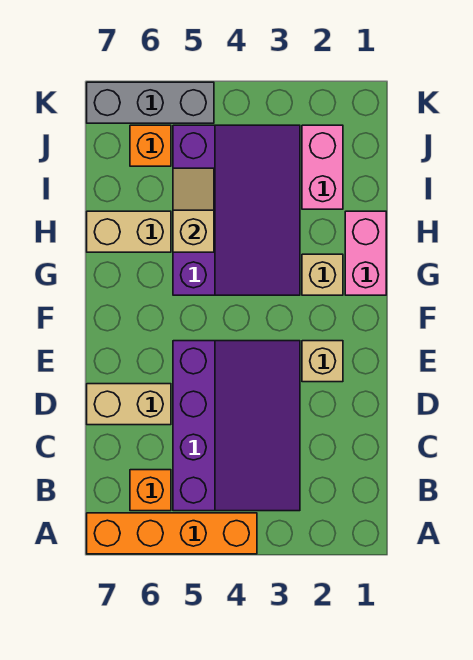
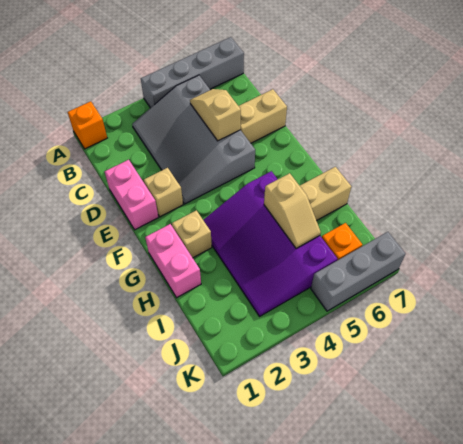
orange brick A4:A7 level 1 -> grey brick A4:A7 level 1
purple slope B3:E5 level 1 top 5 -> grey slope B3:E5 level 1 top 5
orange brick B6 level 1 -> orange brick A1 level 1
none -> tan slope C5:D5 level 2 top D
pink brick I2:J2 level 1 -> pink brick D1:E1 level 1

